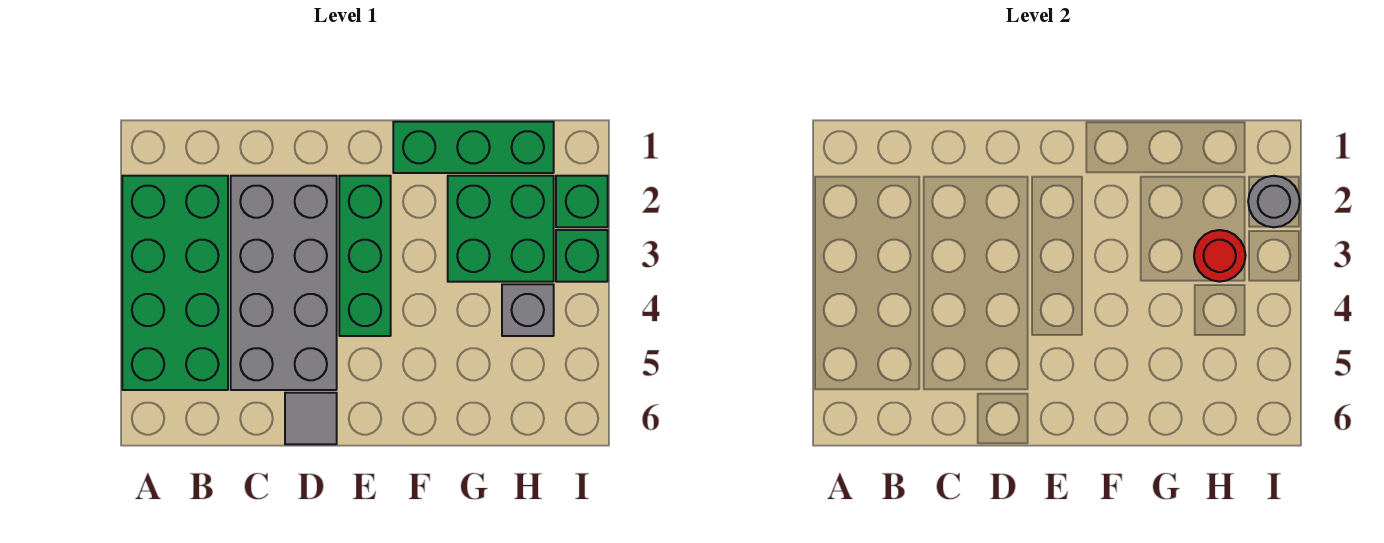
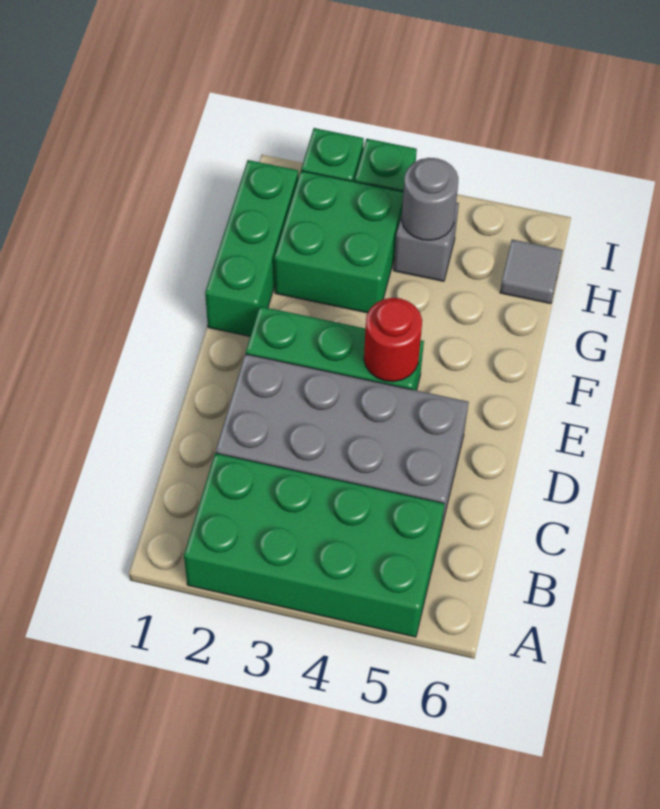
grey tile D6 level 1 -> grey tile H6 level 1
red round brick H3 level 2 -> red round brick E4 level 2
grey round brick I2 level 2 -> grey round brick H4 level 2

